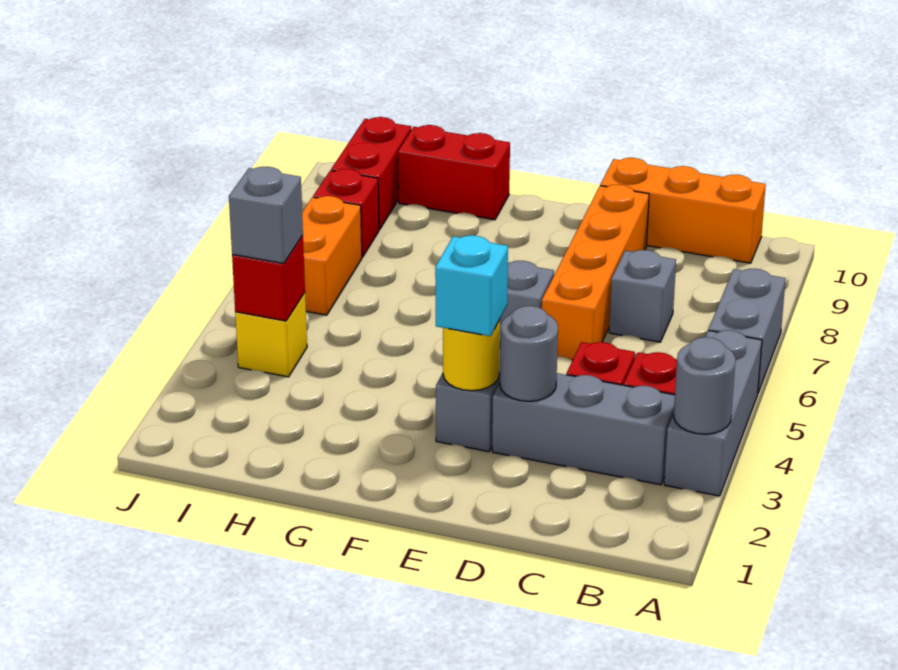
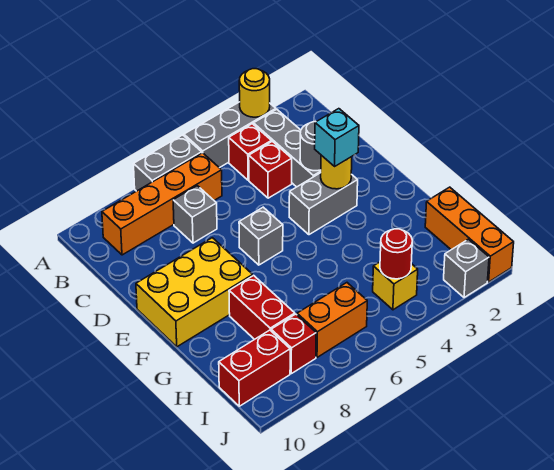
grey round brick A3 level 2 -> yellow round brick A3 level 2
orange brick B10:D10 level 1 -> orange brick H1:J1 level 1
orange brick D6:D9 level 1 -> orange brick B6:B9 level 1
none -> yellow brick E8:F10 level 1
red brick G10:H10 level 1 -> red brick G8:H8 level 1
red brick I4 level 2 -> red round brick I4 level 2
grey brick I4 level 3 -> grey brick J2 level 1

